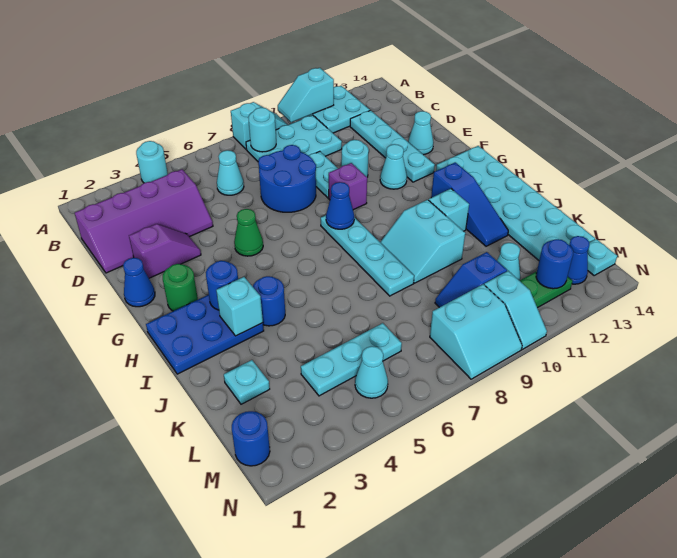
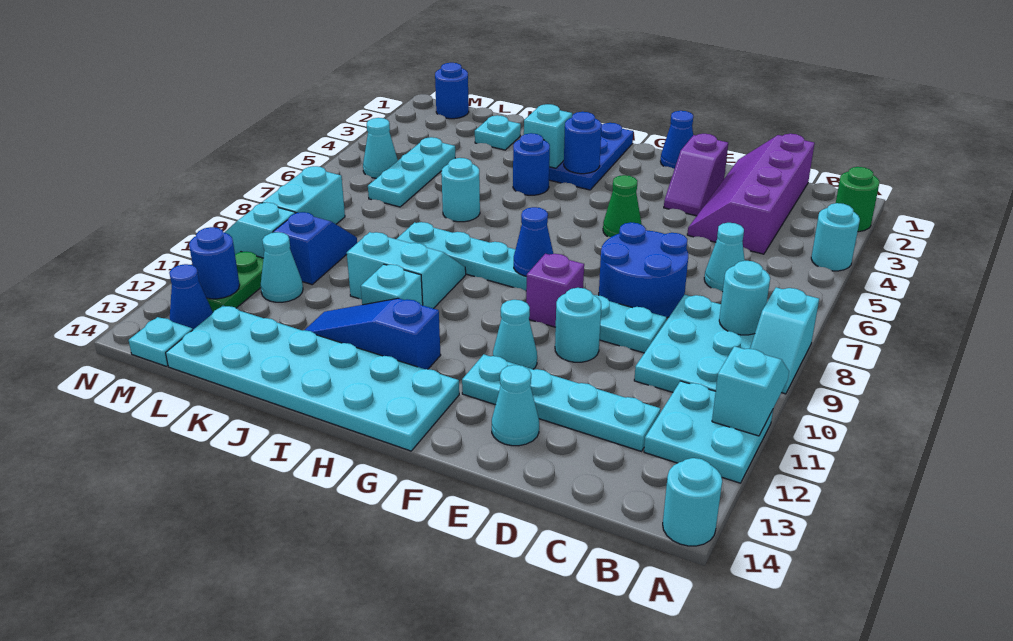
none -> cyan round brick A14 level 1
green round brick G2 level 1 -> green round brick A2 level 1
none -> cyan round brick J6 level 1

